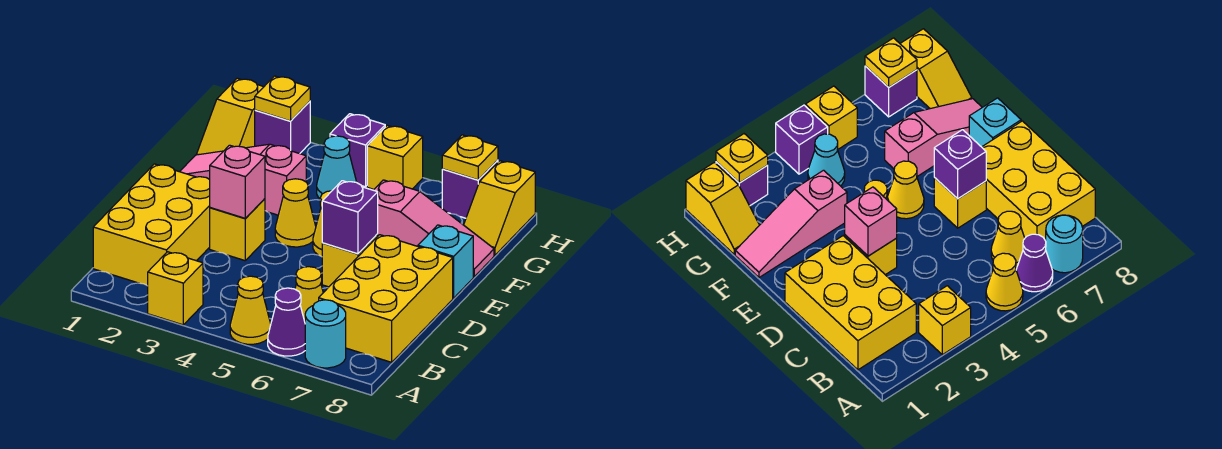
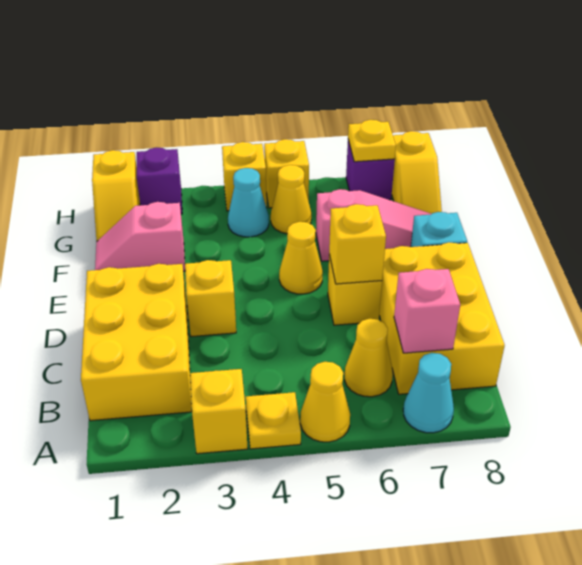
purple cone A6 level 1 -> none
cyan round brick A7 level 1 -> cyan cone A7 level 1
pink brick D3 level 2 -> pink brick B7 level 2
purple brick D6 level 2 -> yellow brick D6 level 2
yellow cone E4 level 1 -> yellow cone G5 level 1
pink slope F1:F3 level 1 top 3 -> pink slope F1:F2 level 1 top 2
yellow plate H2 level 2 -> yellow plate A4 level 1
purple brick H4 level 1 -> yellow brick H4 level 1

